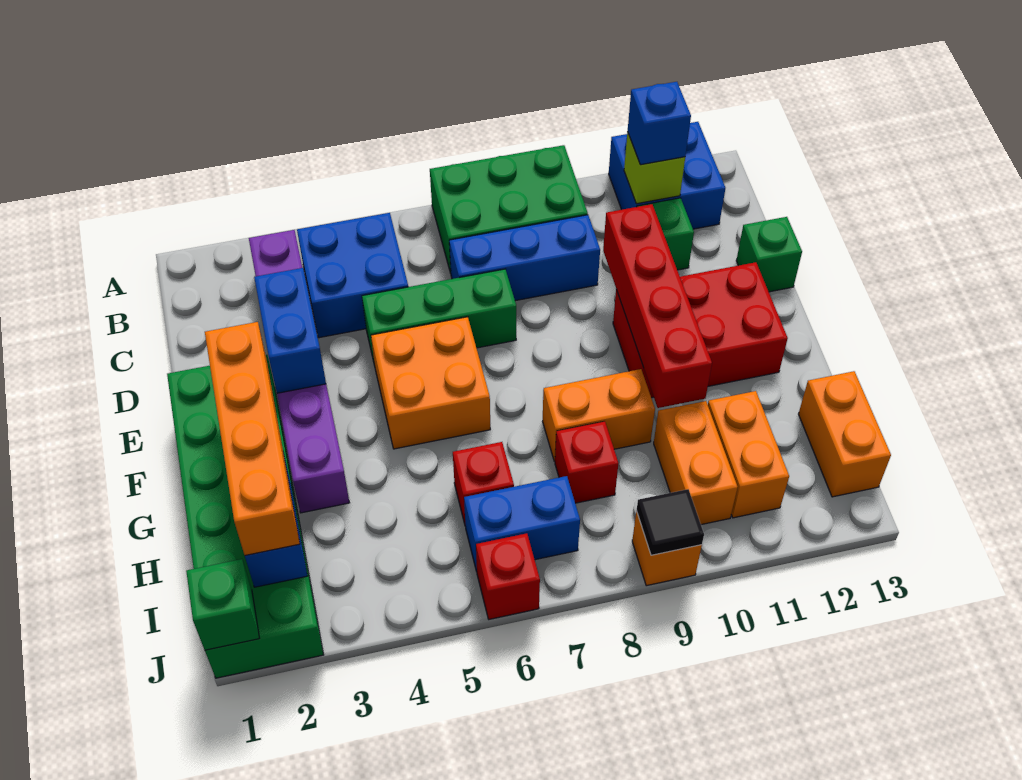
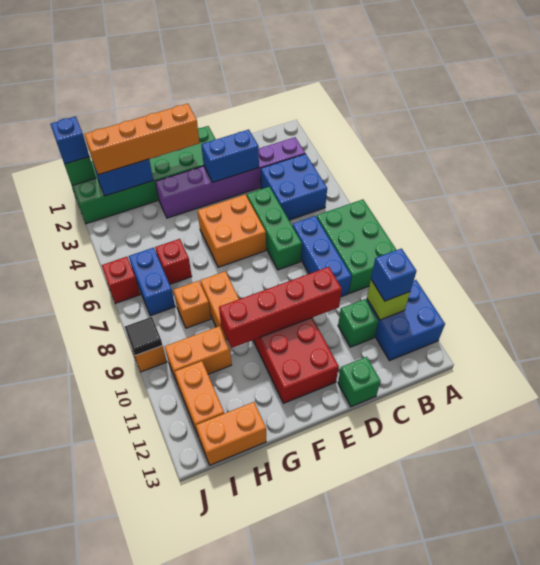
red brick H8 level 1 -> orange brick H8 level 1
orange brick H11:I11 level 1 -> orange brick I11:I12 level 1
none -> blue brick J1 level 3

